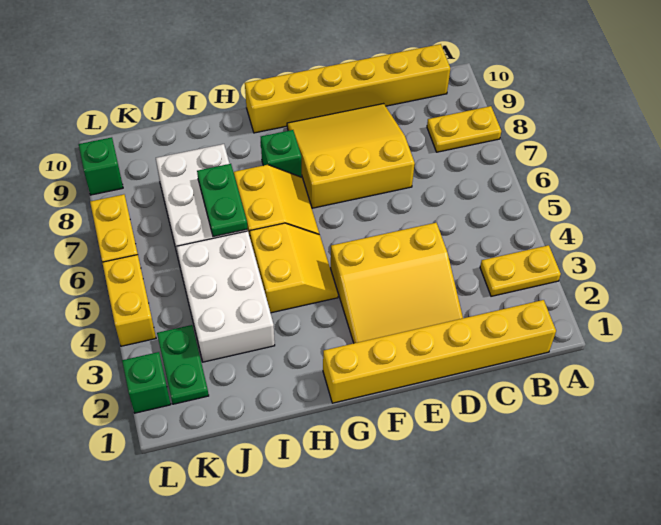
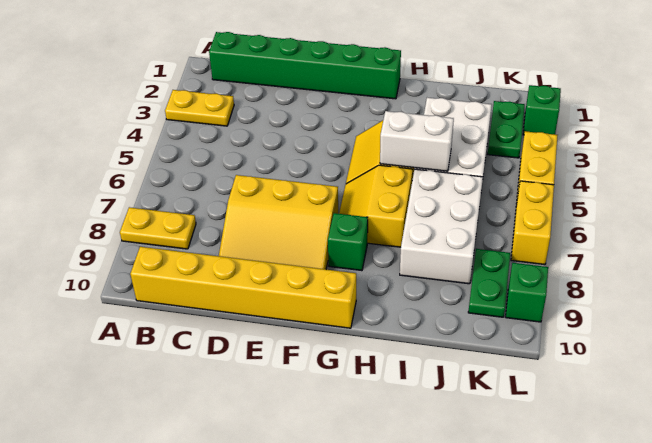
yellow brick B1:G1 level 1 -> green brick B1:G1 level 1
yellow slope D2:F4 level 1 top 4 -> none
none -> white brick H5:I5 level 2
green plate I6:I7 level 2 -> green plate K8:K9 level 1

